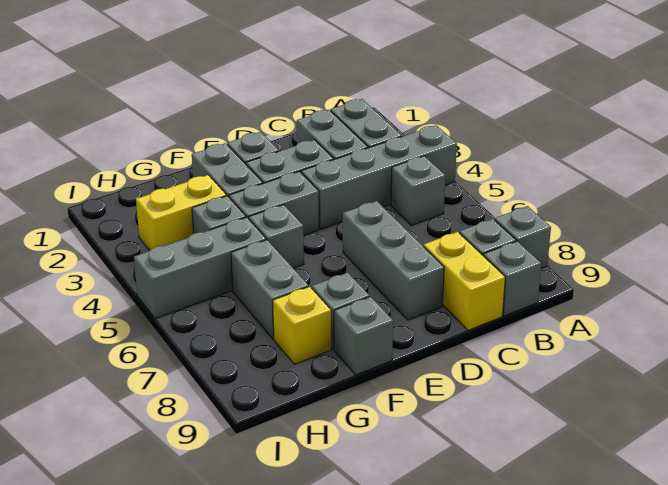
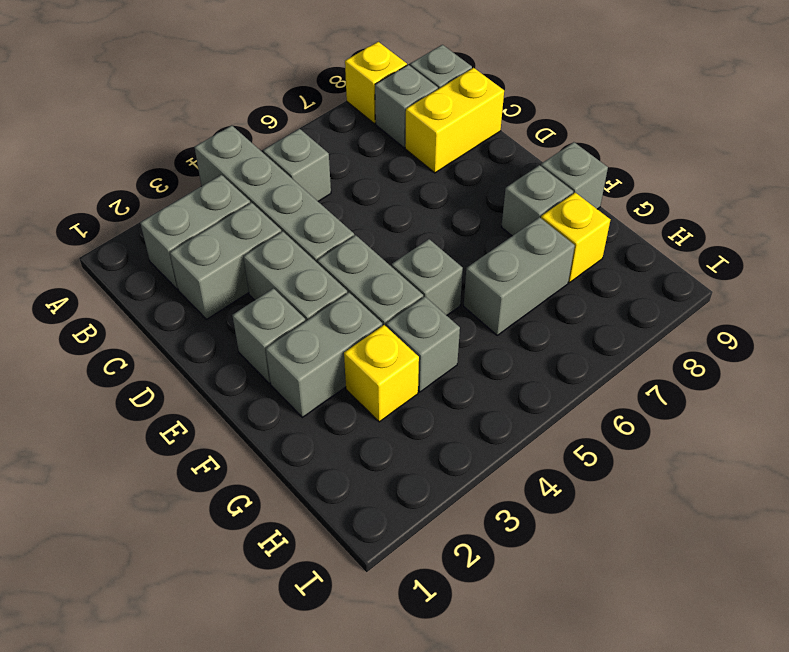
grey brick A8 level 1 -> yellow brick A8 level 1
grey brick D6:D8 level 1 -> none
yellow brick G3:H3 level 1 -> yellow brick G3 level 1
grey brick G5:I5 level 1 -> none

